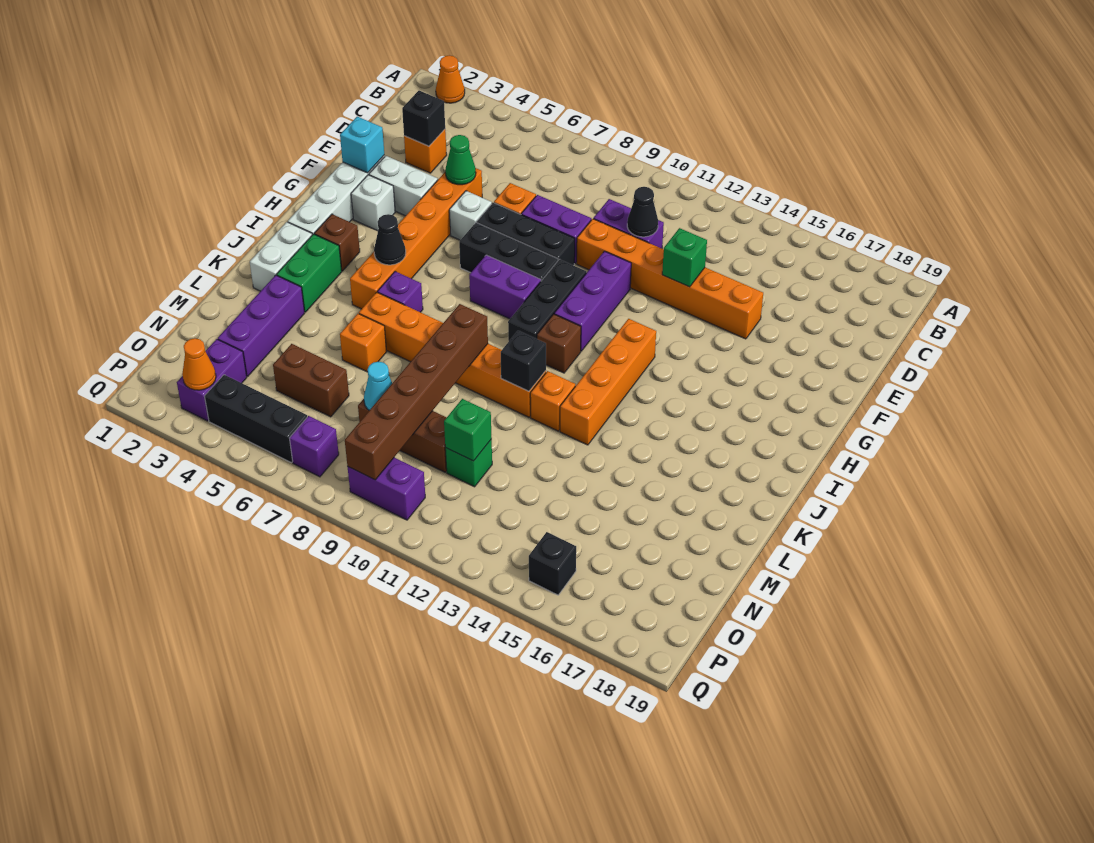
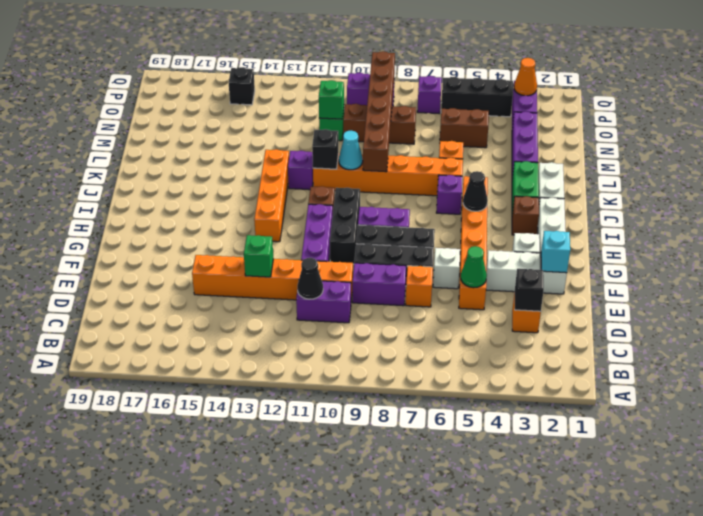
orange cone A2 level 1 -> none
orange brick K12 level 1 -> purple brick K12 level 1
cyan cone N8 level 2 -> cyan cone K10 level 2

